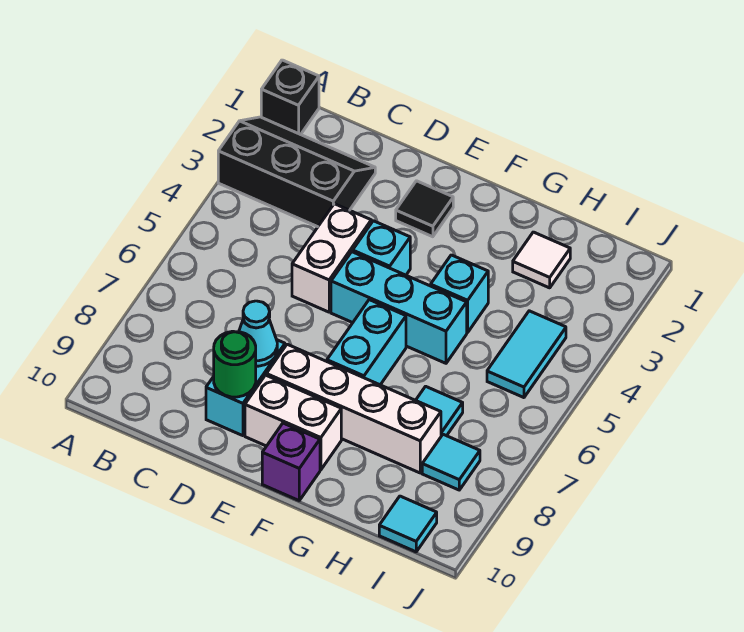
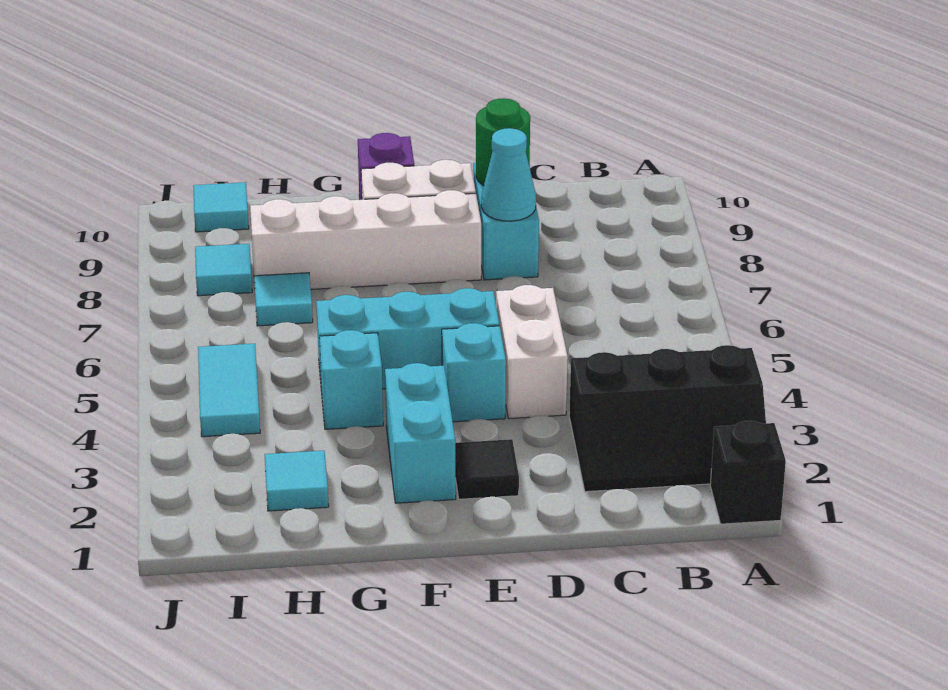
cyan brick F6:F7 level 1 -> cyan brick F2:F3 level 1
white tile H2 level 1 -> cyan tile H2 level 1

